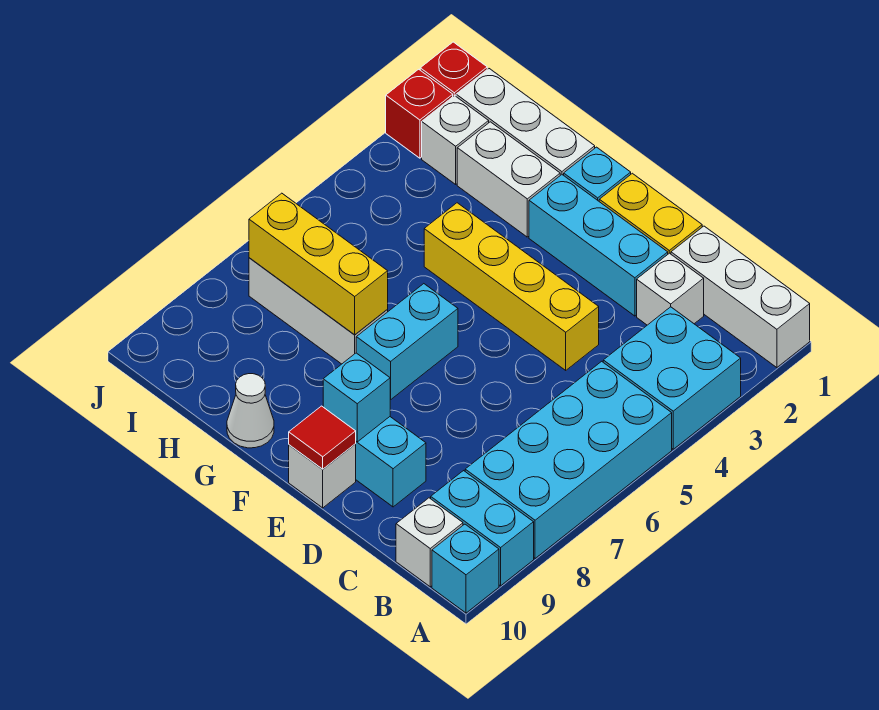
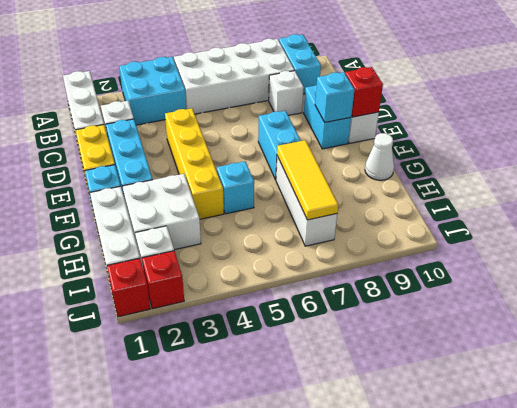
cyan brick A5:B8 level 1 -> white brick A5:B8 level 1
cyan brick A10 level 1 -> cyan brick G5 level 1
white brick B10 level 1 -> white brick C8 level 1
red tile E10 level 2 -> red brick E10 level 2
cyan brick F6:F7 level 1 -> cyan brick E7:F7 level 1
white brick G2:H2 level 1 -> white brick G2:H3 level 1
yellow brick G7:I7 level 2 -> yellow tile G7:I7 level 2

